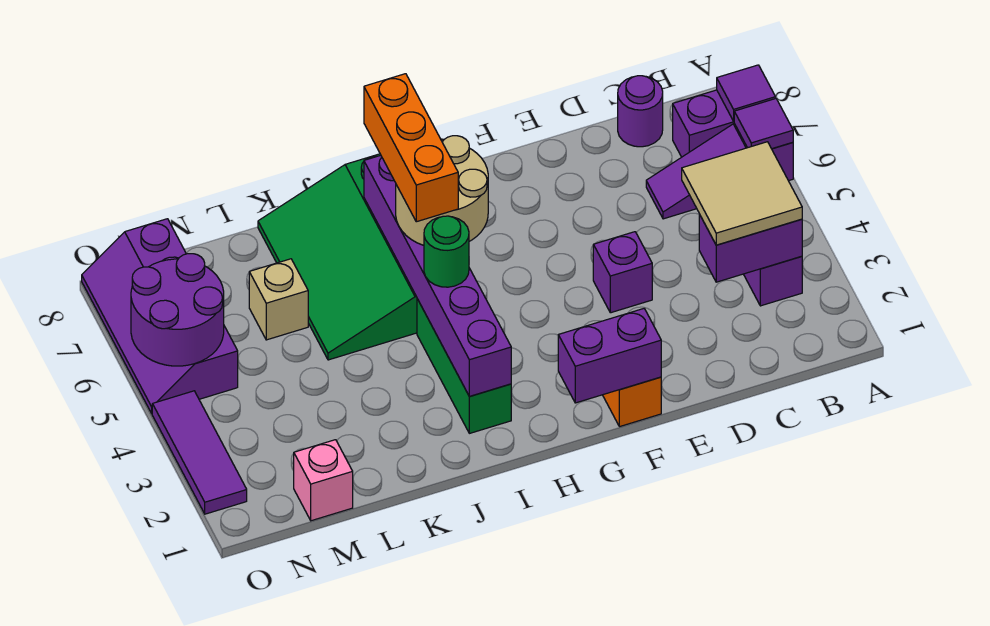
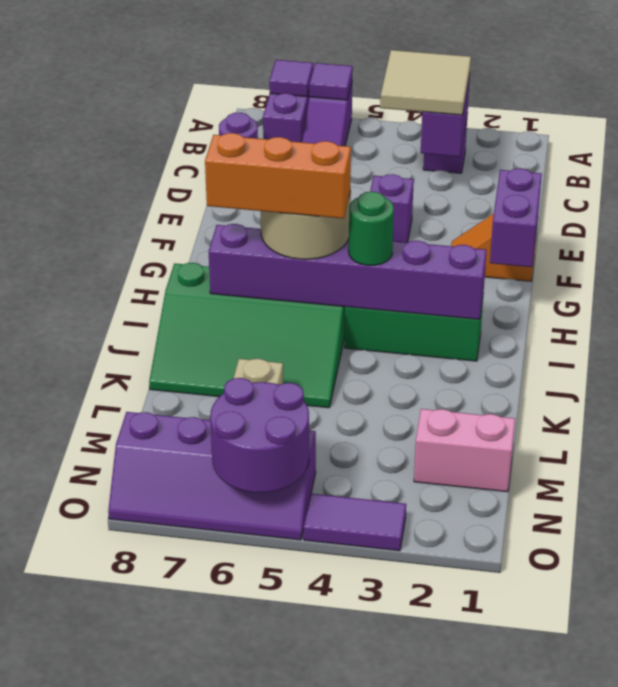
pink brick M1 level 1 -> pink brick M1:M2 level 1
purple tile O2:O4 level 1 -> purple tile O3:O4 level 1

